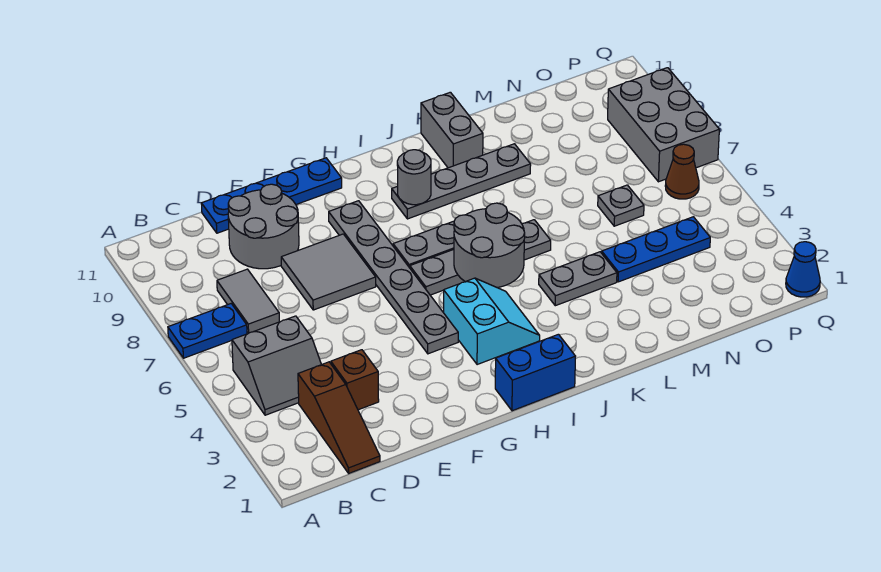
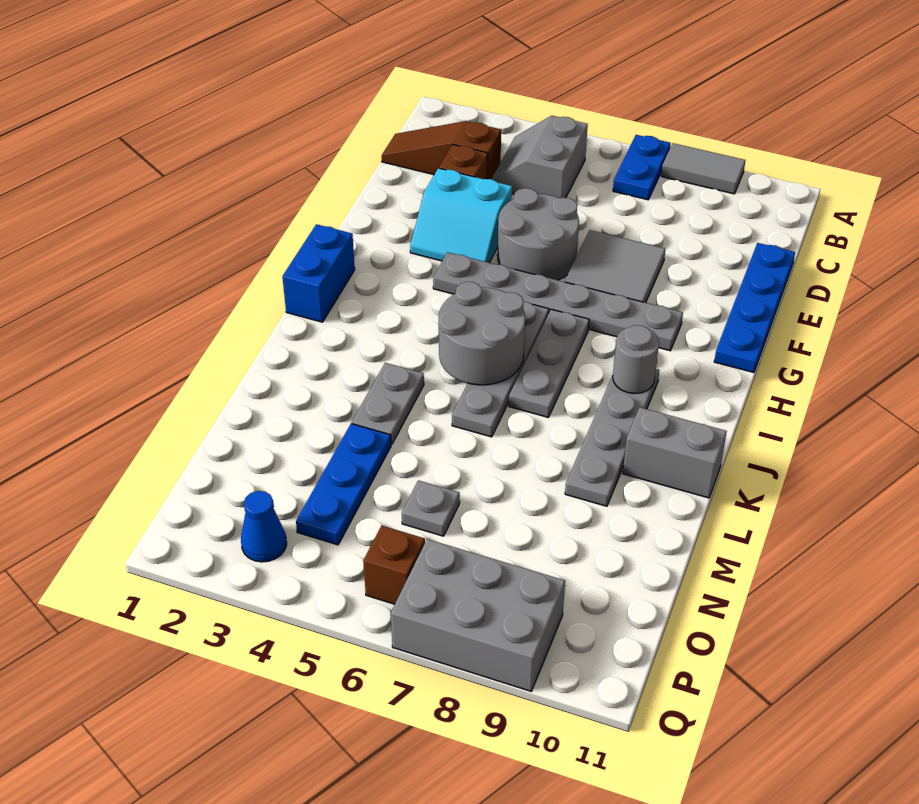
grey tile C7:C8 level 1 -> grey tile A8:A9 level 1
grey round brick D9:E10 level 1 -> grey round brick E5:F6 level 1
cyan slope H3:I4 level 1 top H -> cyan slope E3:F4 level 1 top E
brown cone P6 level 1 -> brown brick P6 level 1
blue cone Q1 level 1 -> blue cone P3 level 1

